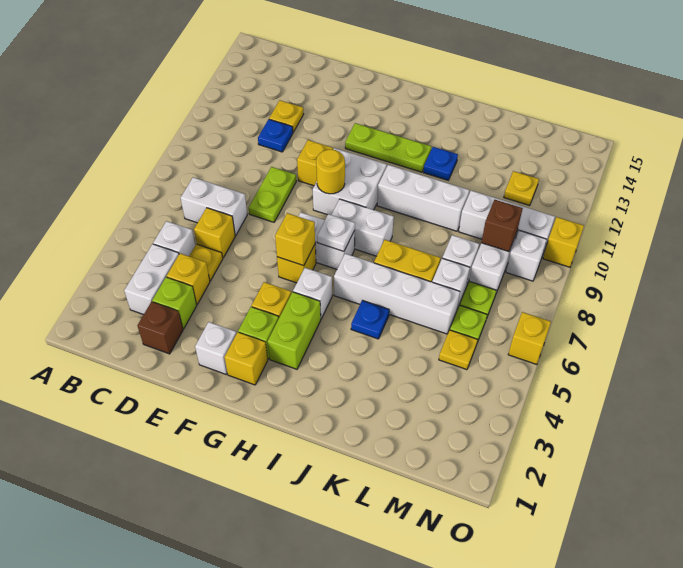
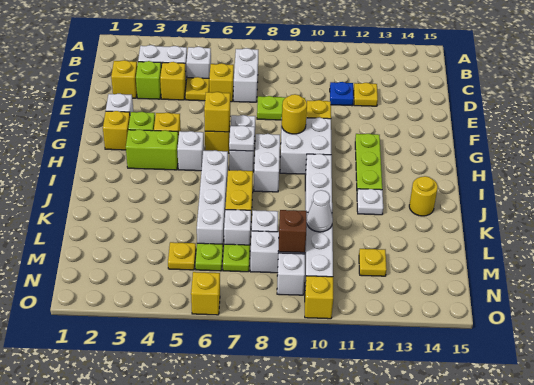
brown brick D2 level 1 -> yellow brick D2 level 1
blue plate J5 level 1 -> none
blue plate J12 level 1 -> white plate J12 level 1
none -> yellow round brick J14 level 1
none -> white cone L10 level 2

